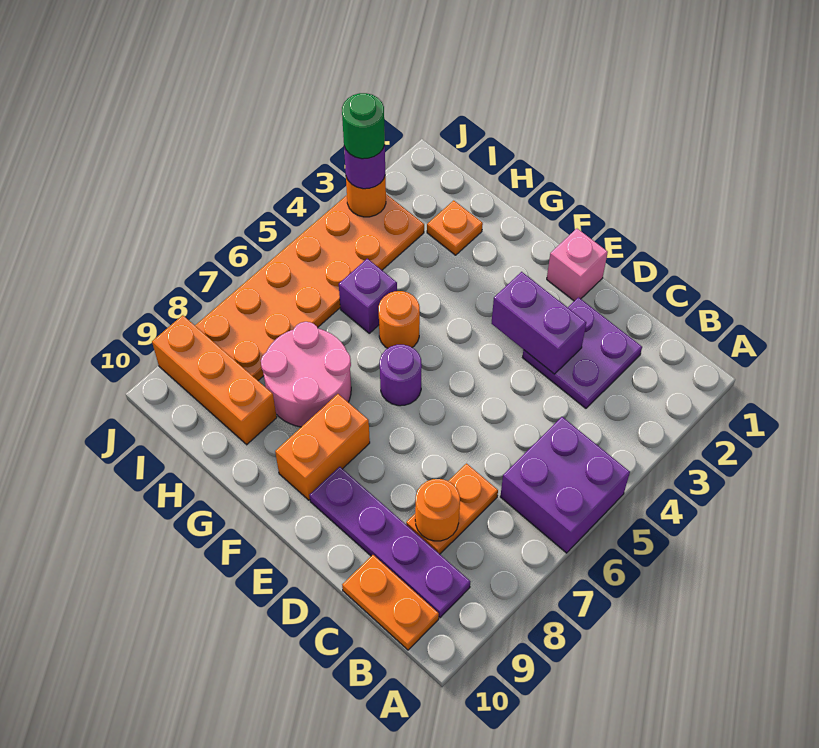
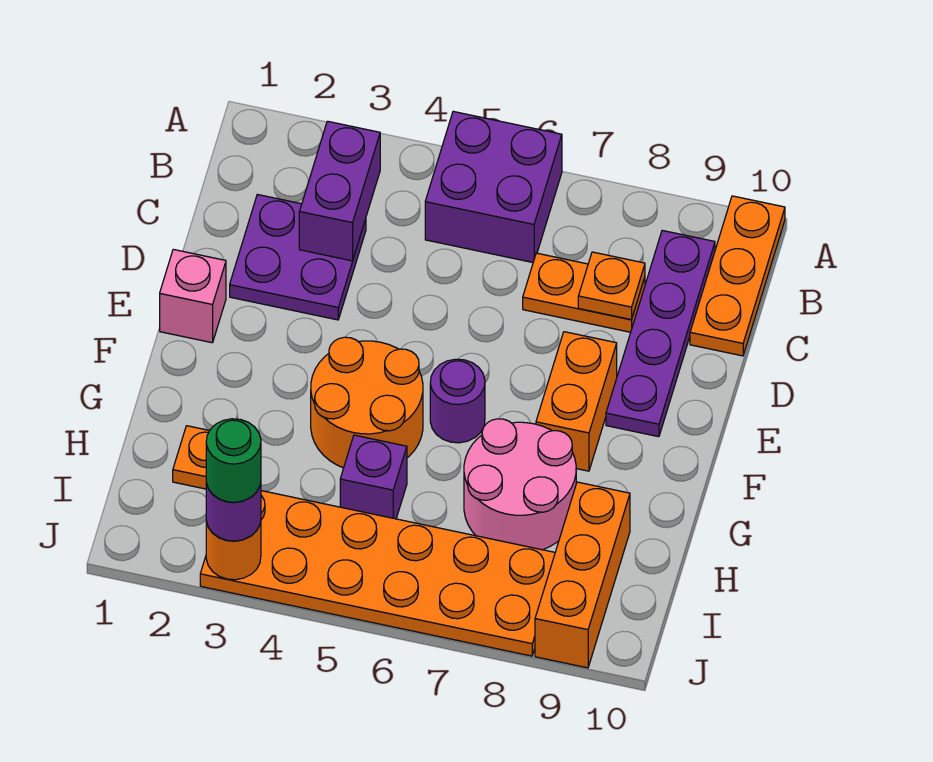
orange plate B10:C10 level 1 -> orange plate A10:C10 level 1
orange round brick C8 level 2 -> orange plate C8 level 2
purple brick D3:E3 level 2 -> purple brick B3:C3 level 2
orange brick F8:F9 level 1 -> orange brick E8:F8 level 1
orange round brick G5 level 1 -> orange round brick F4:G5 level 1

